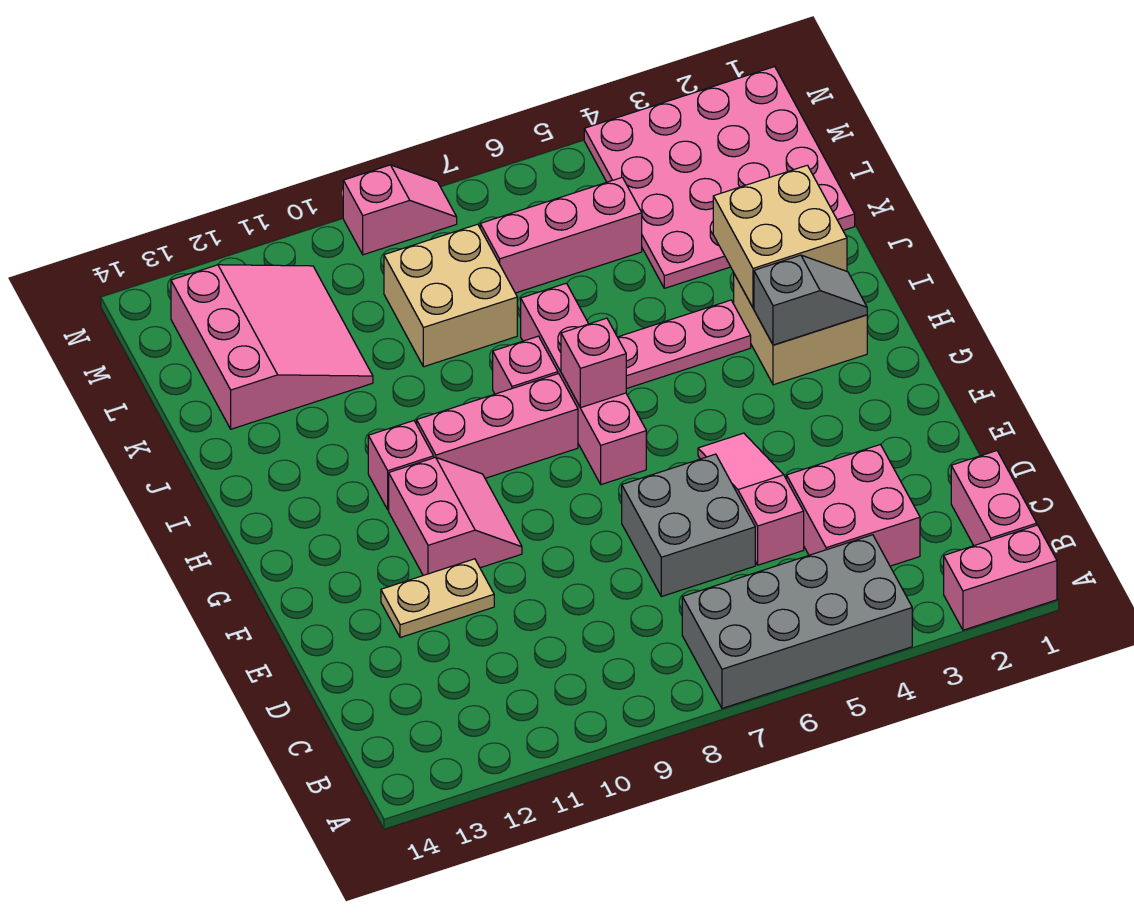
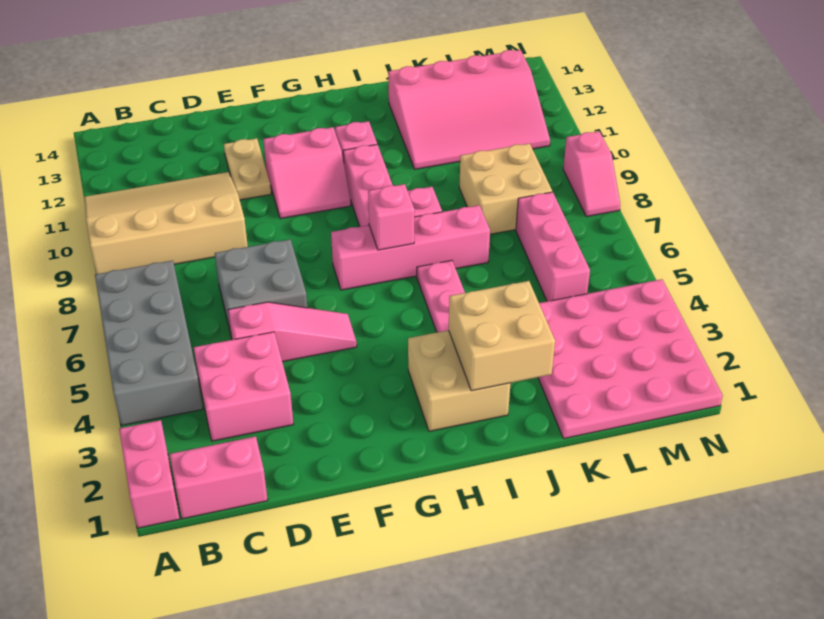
none -> tan slope A9:D11 level 1 top 9
grey slope H2:H3 level 2 top 3 -> none
pink slope K11:M13 level 1 top 13 -> pink slope J11:M13 level 1 top 13

